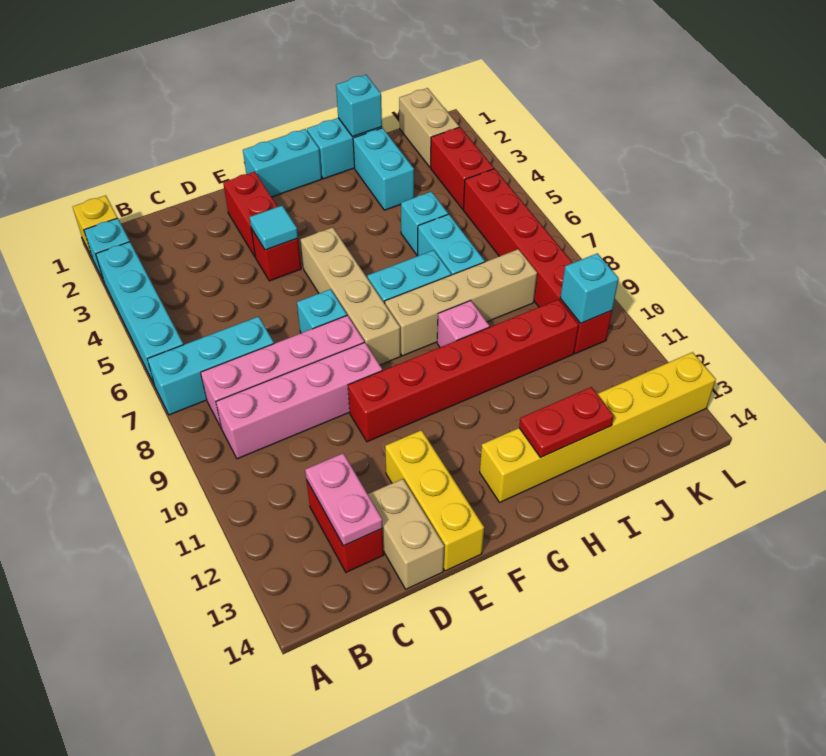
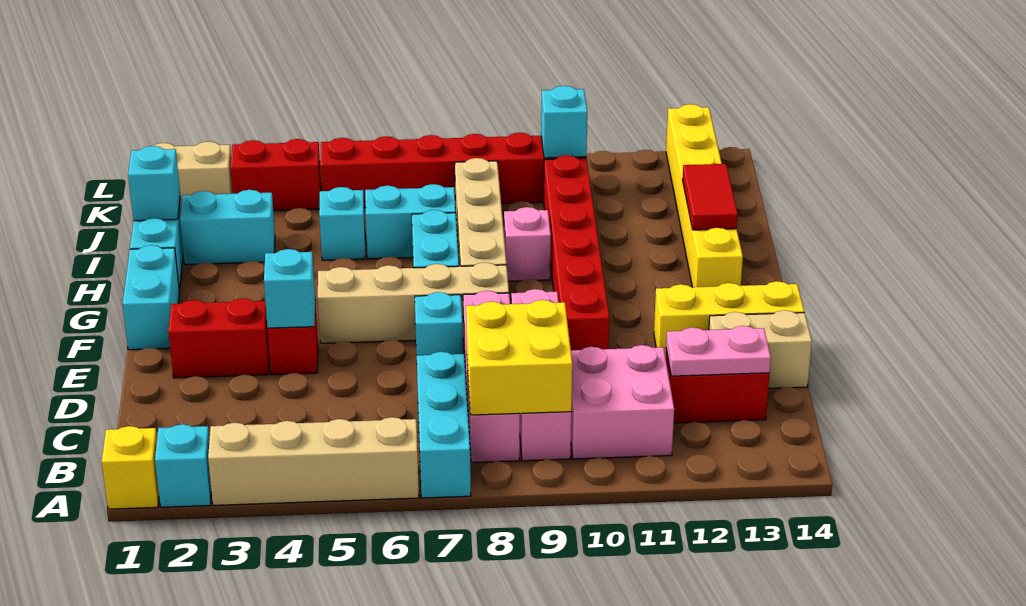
cyan brick A3:A6 level 1 -> tan brick A3:A6 level 1
none -> yellow brick B8:C9 level 2
none -> pink brick B10:C11 level 1
cyan tile E4 level 2 -> cyan brick E4 level 2
red plate H13:I13 level 2 -> red tile H13:I13 level 2

